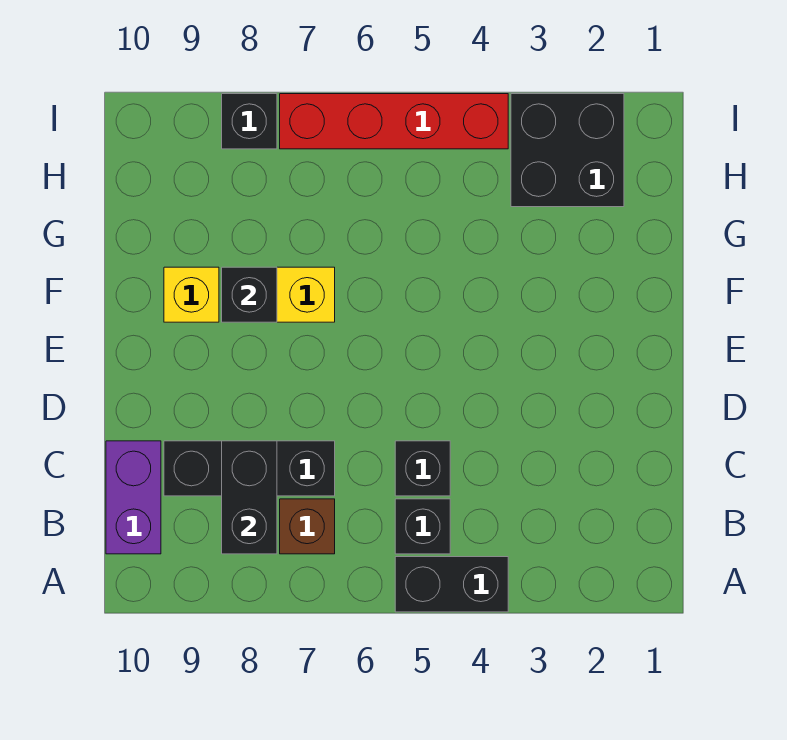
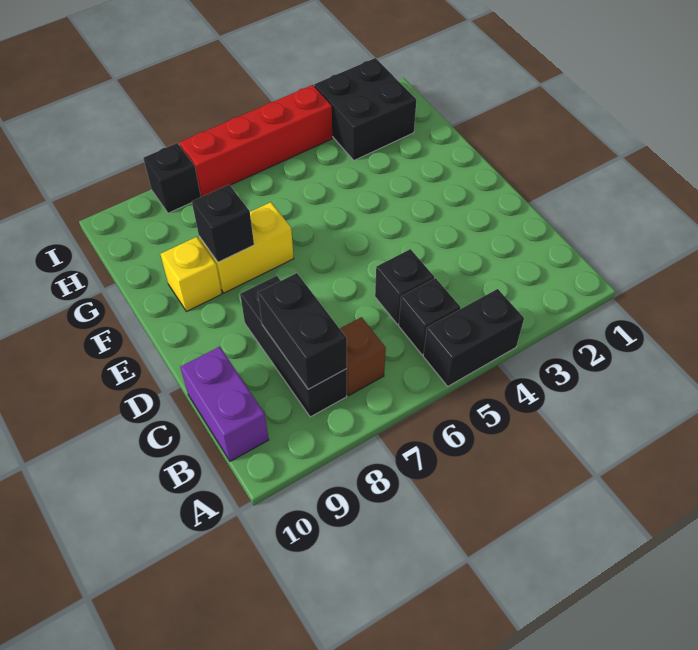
black brick C7:C9 level 1 -> black brick B8:D8 level 1

